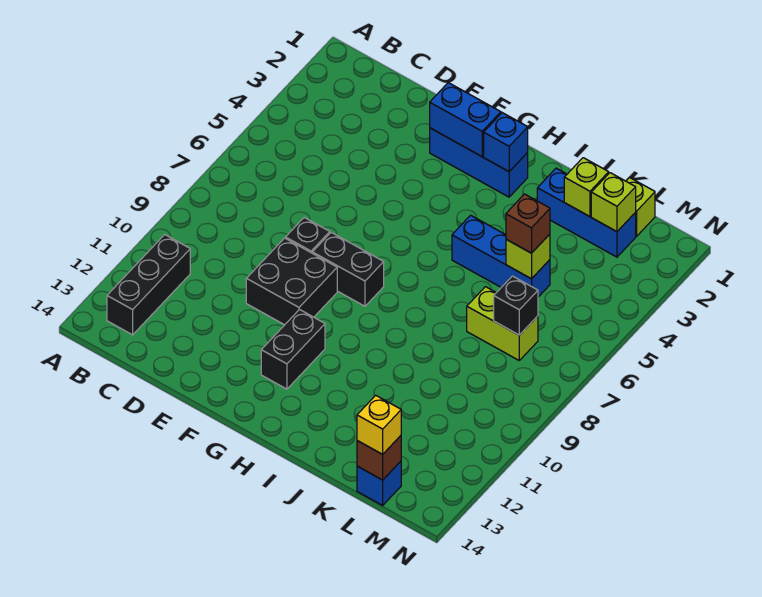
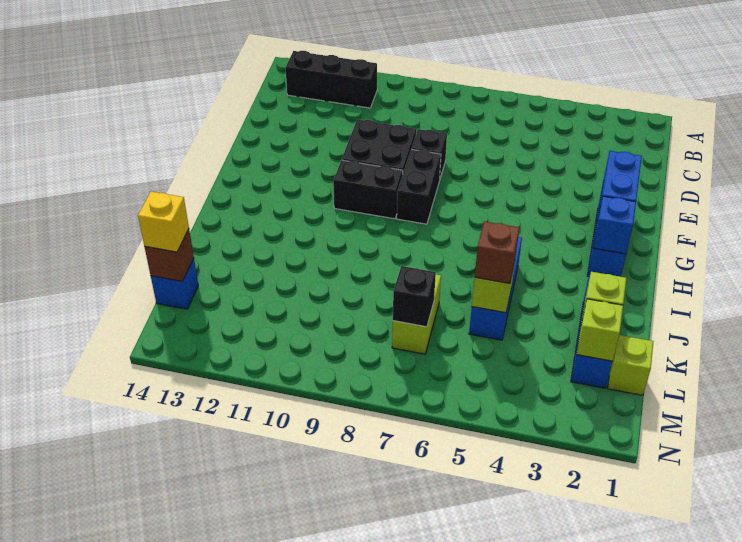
black brick G11:G12 level 1 -> black brick G9:G10 level 1

